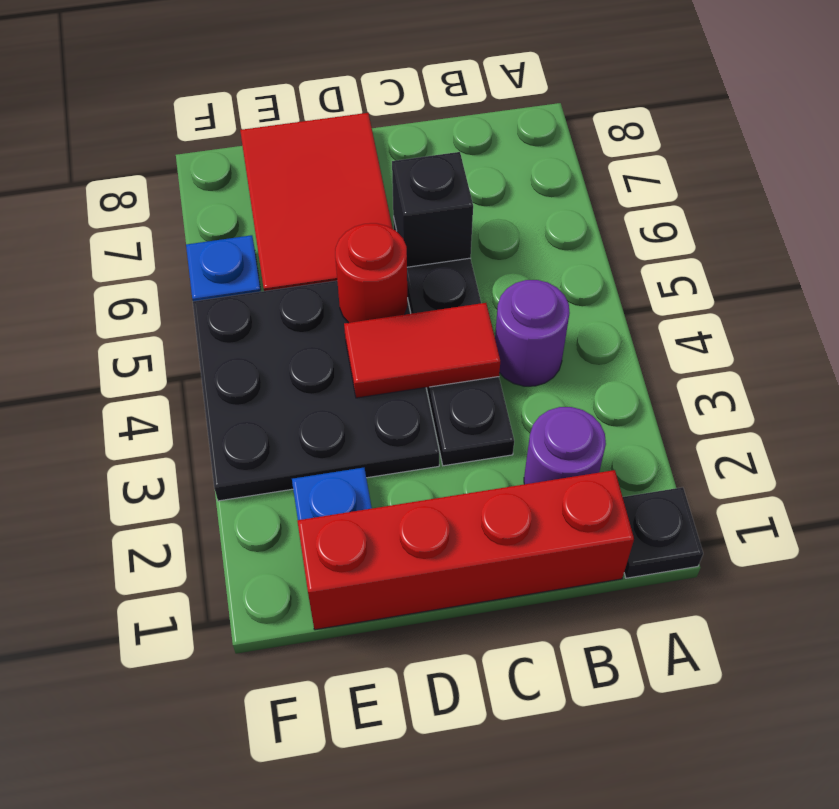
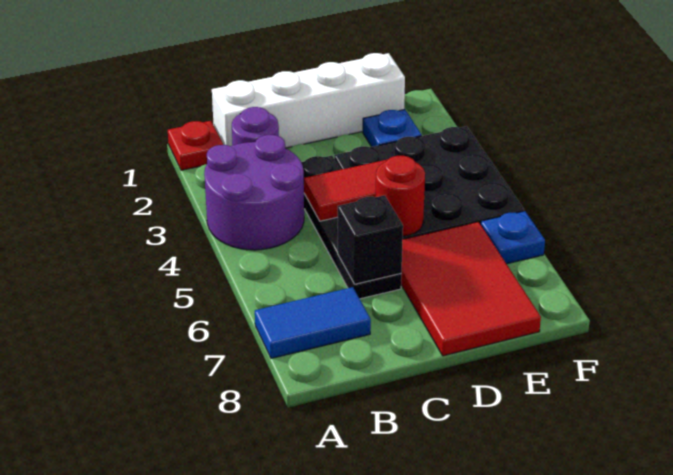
black plate A1 level 1 -> red plate A1 level 1
none -> blue tile A7:B7 level 1
red brick B1:E1 level 1 -> white brick B1:E1 level 1
purple round brick B4 level 1 -> purple round brick A3:B4 level 1

